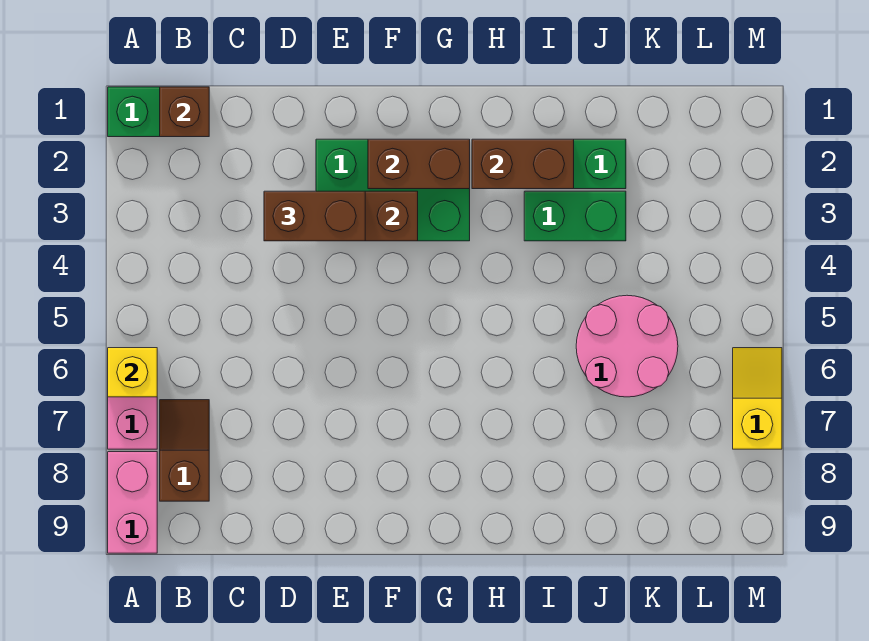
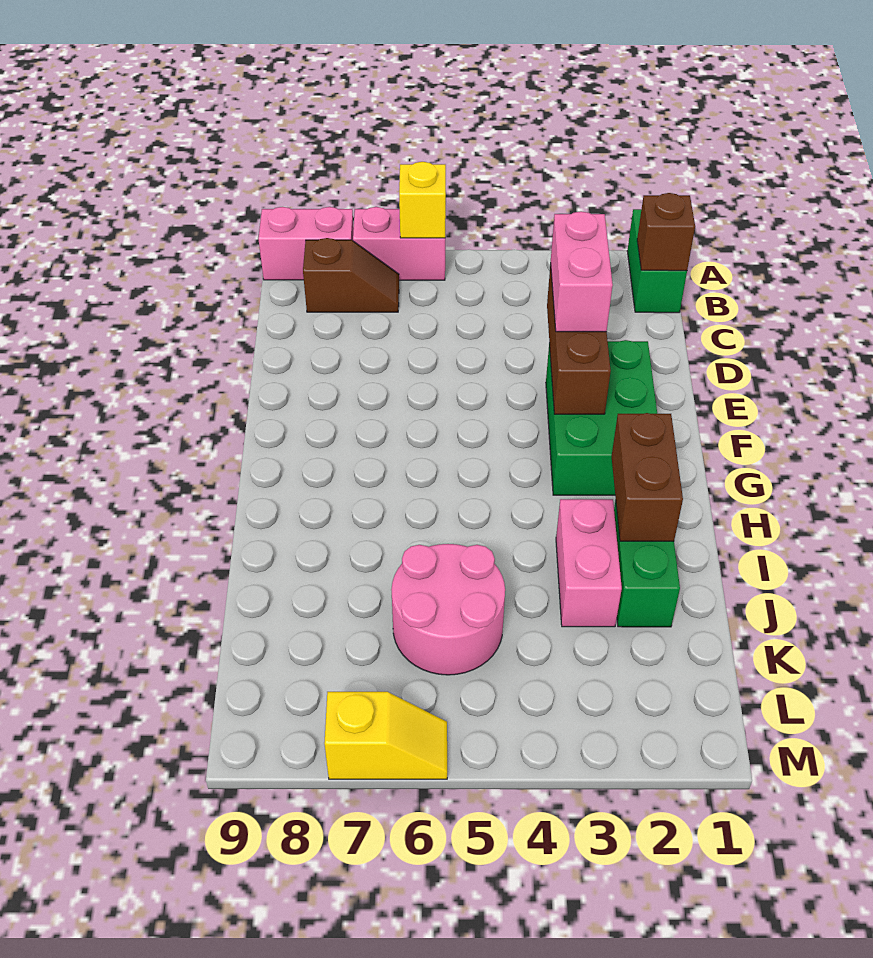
brown brick D3:E3 level 3 -> pink brick D3:E3 level 3
brown brick F2:G2 level 2 -> none
green brick I3:J3 level 1 -> pink brick I3:J3 level 1

